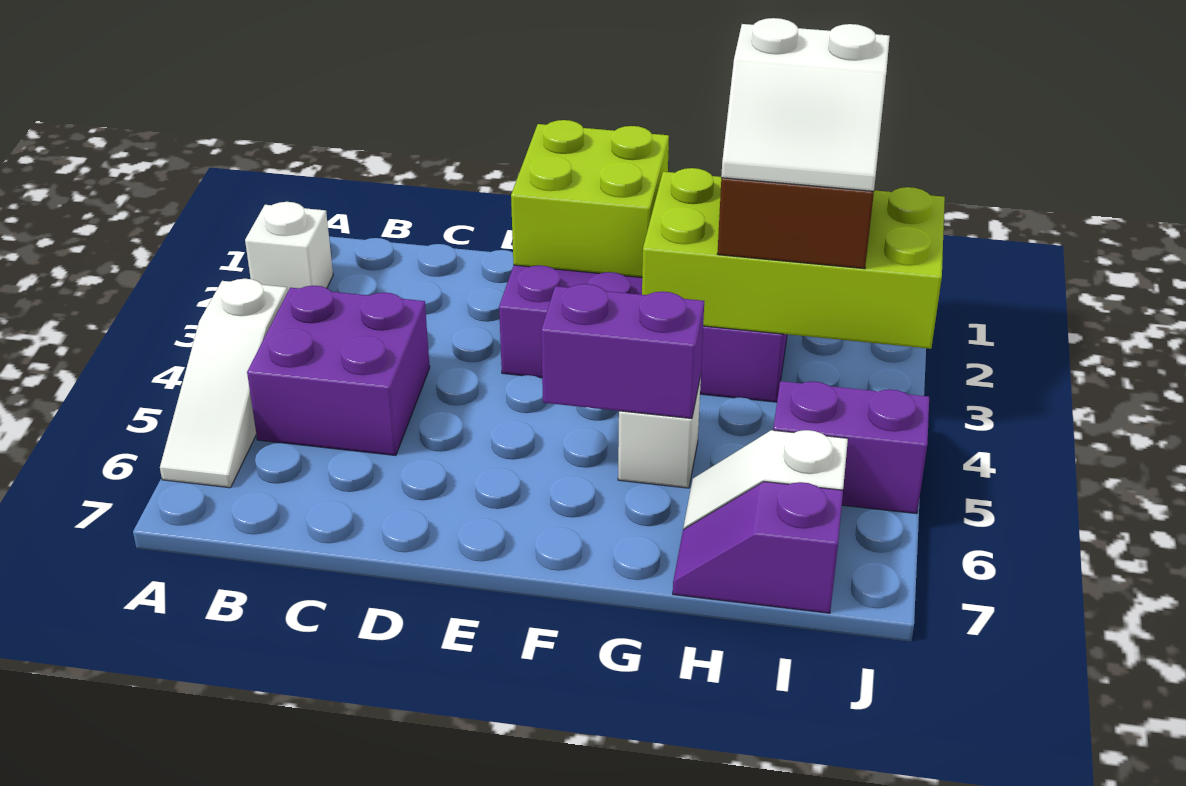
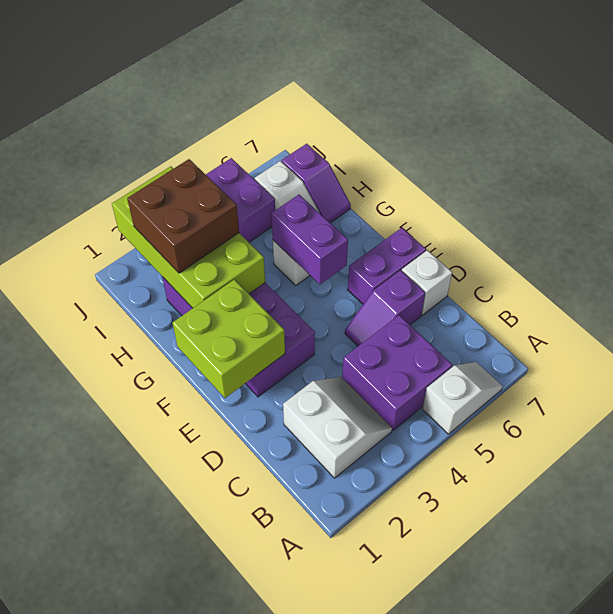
white brick A2 level 1 -> white brick D7 level 1
white slope A4:A6 level 1 top 4 -> white slope A5:A6 level 1 top 5
none -> purple slope D5:D6 level 1 top 6
none -> purple brick E6:E7 level 1
white slope H2:I3 level 4 top 2 -> white slope B2:C3 level 1 top 2

